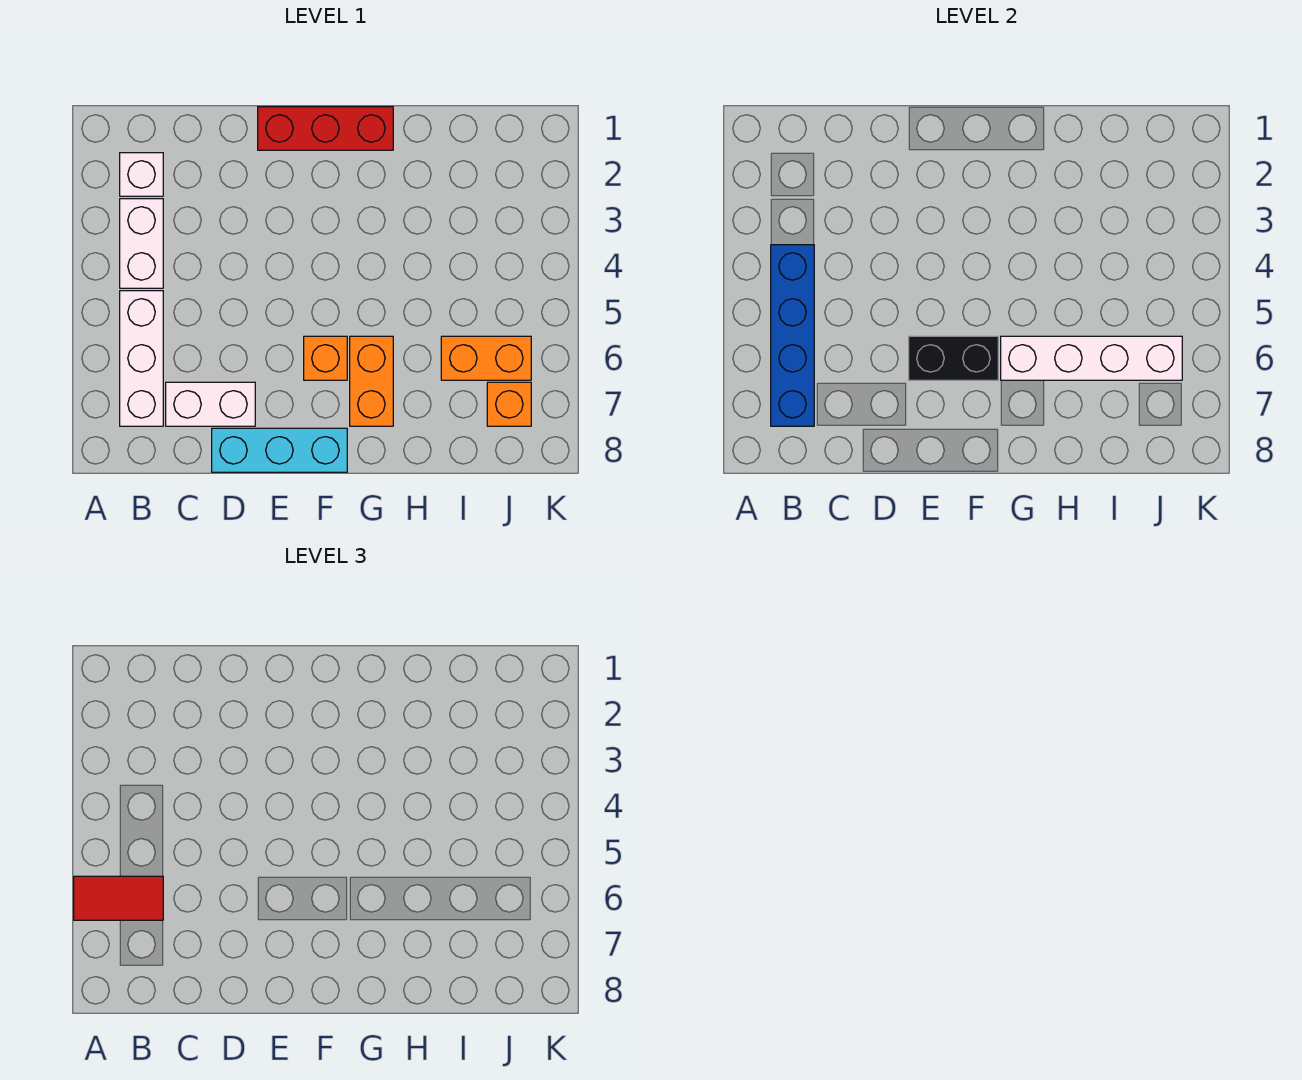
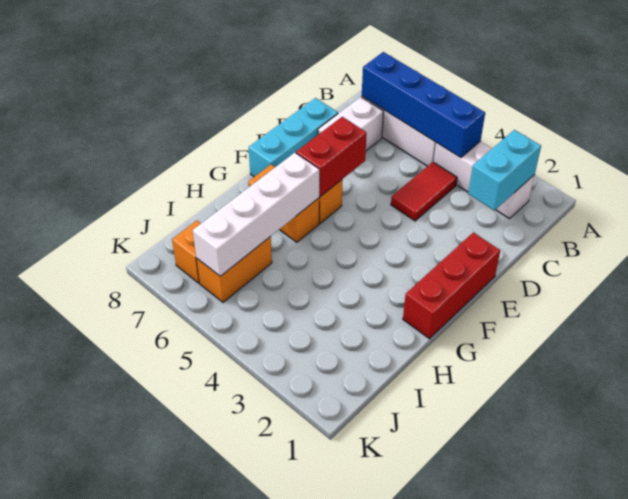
red tile A6:B6 level 3 -> red tile C4:D4 level 1
none -> cyan brick B2:C2 level 2
black brick E6:F6 level 2 -> red brick E6:F6 level 2

